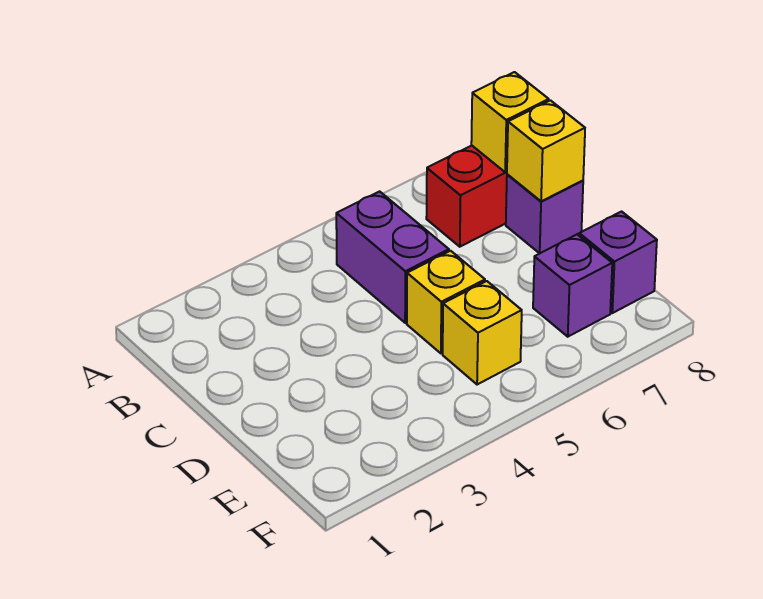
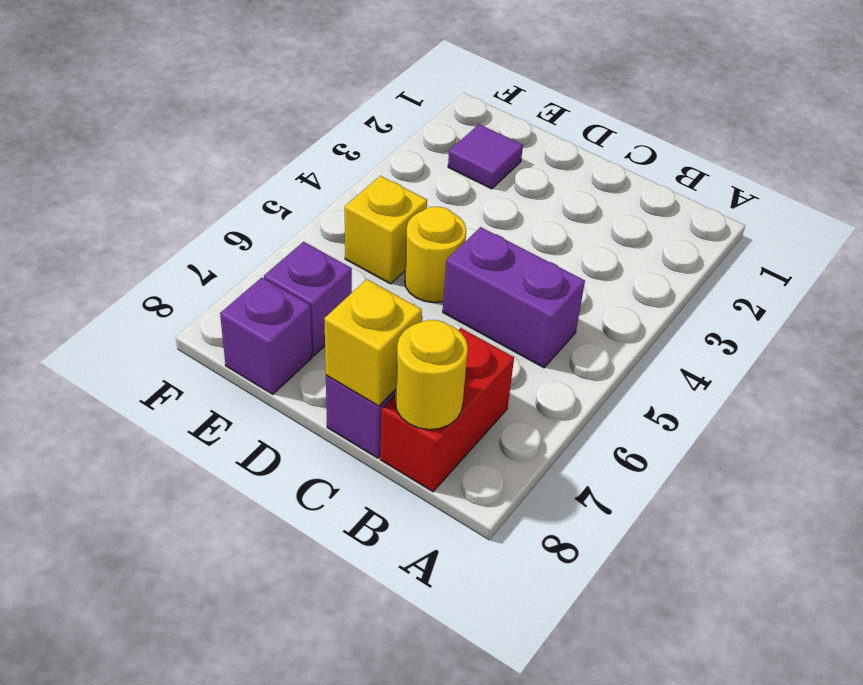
yellow brick B8 level 2 -> yellow round brick B8 level 2
yellow brick D5 level 1 -> yellow round brick D5 level 1
none -> purple tile E2 level 1

